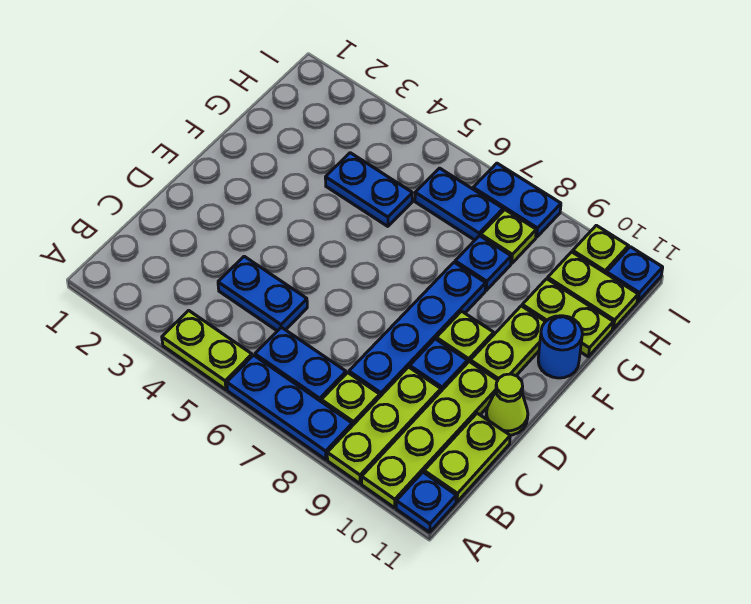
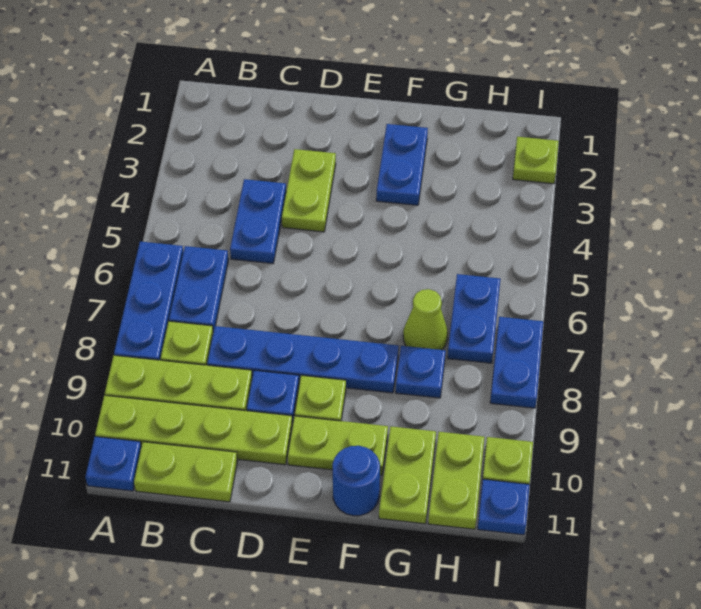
lime plate A4:A5 level 1 -> lime plate D3:D4 level 1
lime cone D11 level 1 -> lime cone G7 level 1
blue plate G4:G5 level 1 -> blue plate F2:F3 level 1
lime plate H8 level 1 -> lime plate I2 level 1

